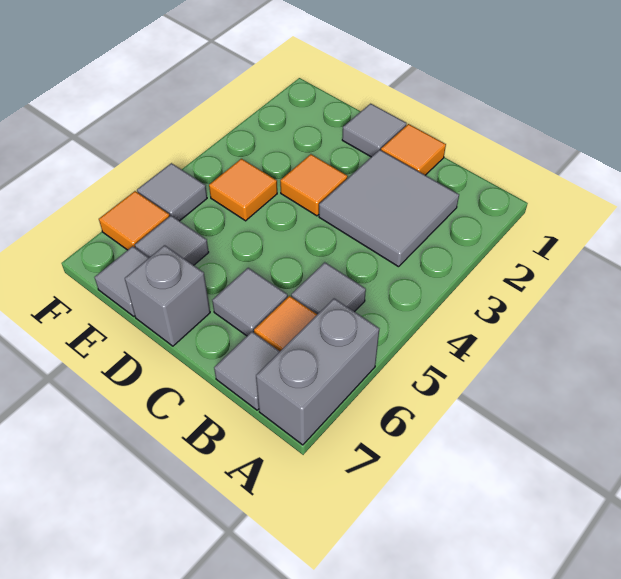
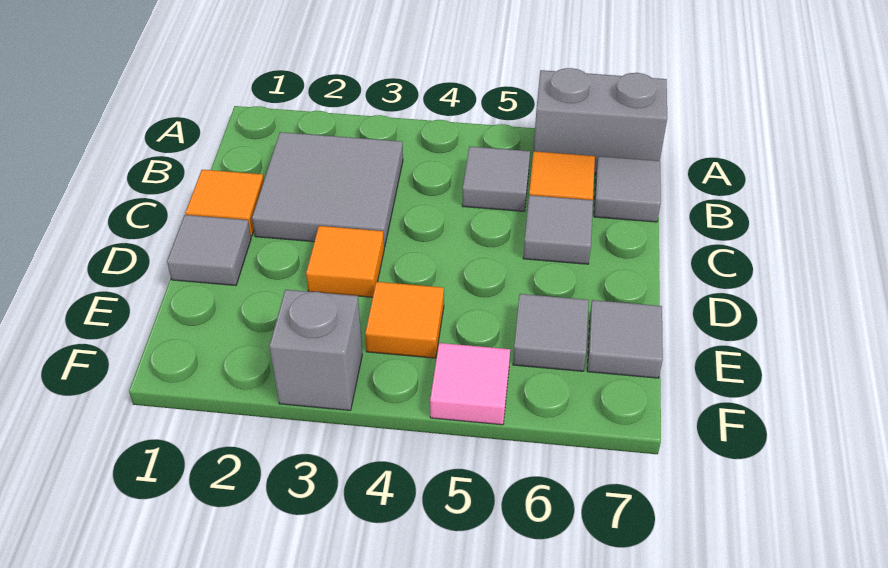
grey brick D7 level 1 -> grey brick F3 level 1
grey tile F5 level 1 -> pink tile F5 level 1
orange tile F6 level 1 -> none

